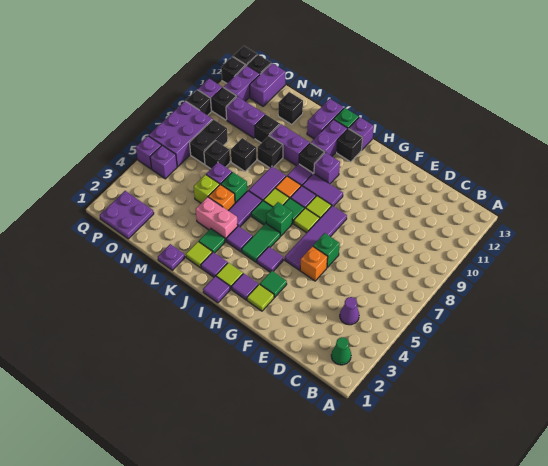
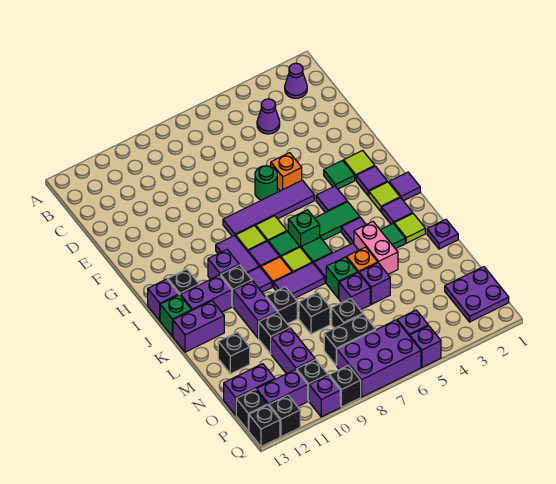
green cone B2 level 1 -> purple cone B2 level 1
green brick F6 level 1 -> green round brick F6 level 1
lime brick M5 level 1 -> purple brick M5 level 1

